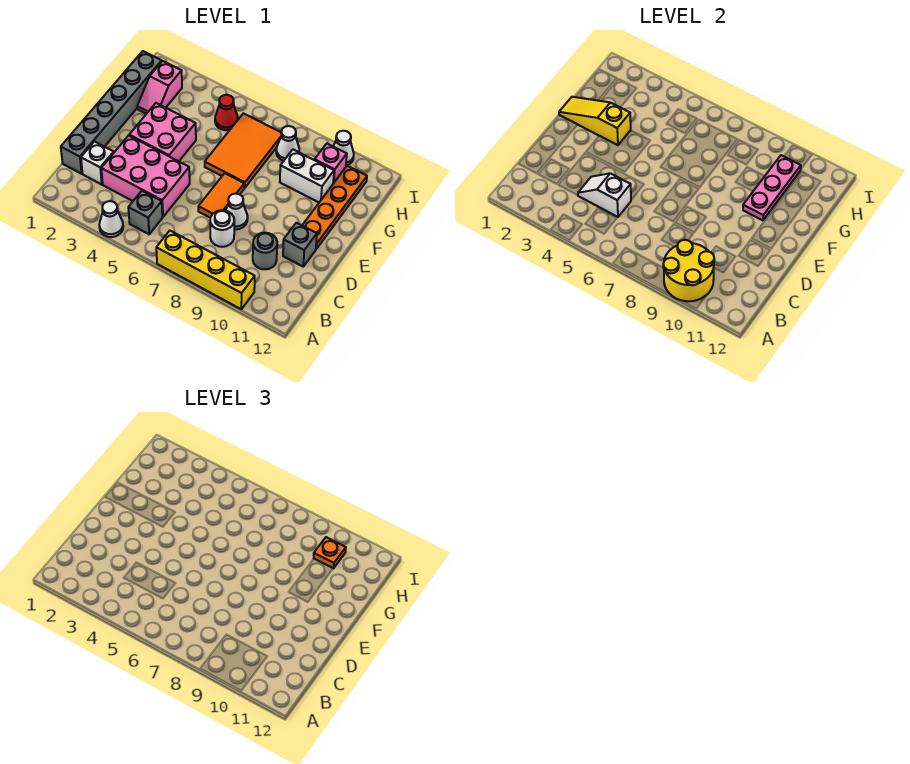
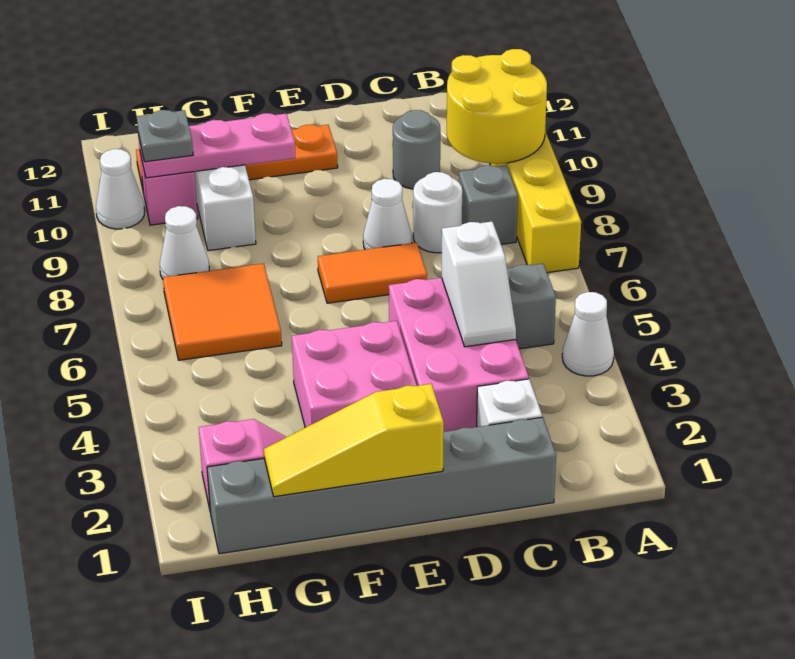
grey brick D11 level 1 -> grey brick B8 level 1
yellow slope F1:F3 level 2 top 3 -> yellow slope E1:G1 level 2 top E
orange tile F6:H7 level 1 -> orange tile G6:H7 level 1
red cone H5 level 1 -> none
orange plate H10 level 3 -> grey plate H10 level 3

